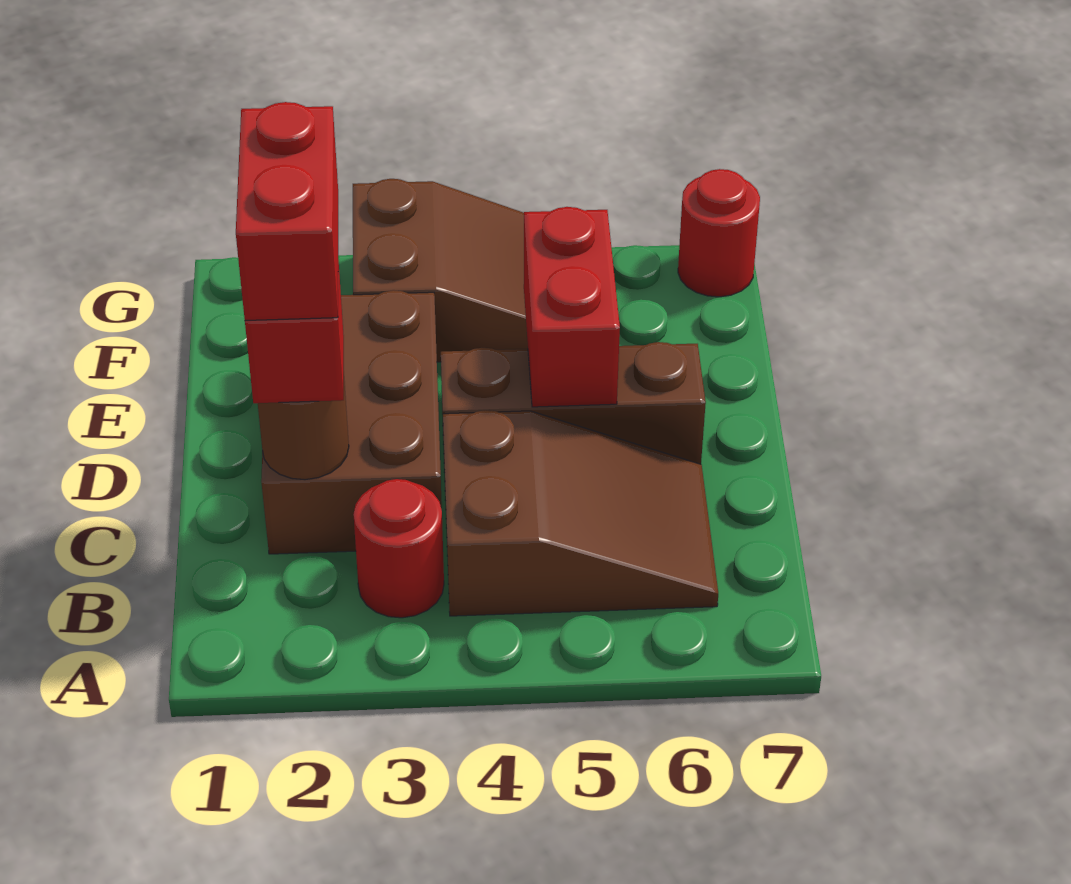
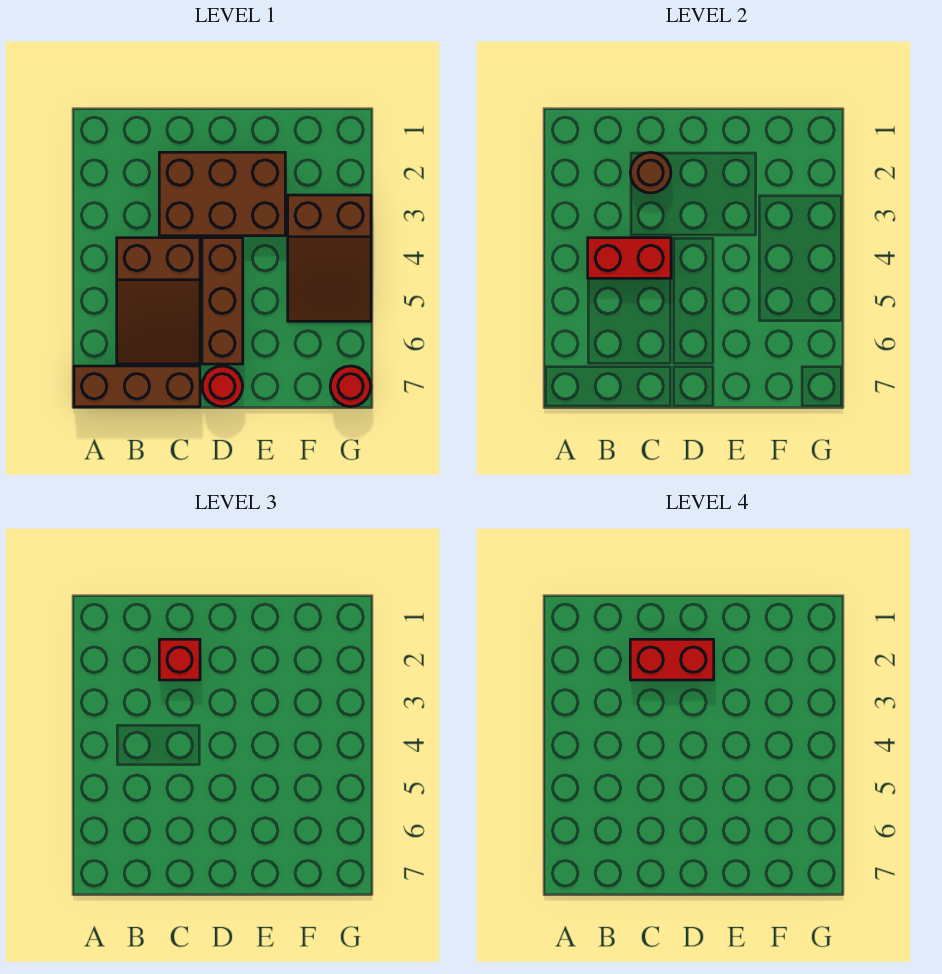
none -> brown brick A7:C7 level 1
red round brick B3 level 1 -> red round brick D7 level 1
red brick D5:E5 level 2 -> red brick B4:C4 level 2

